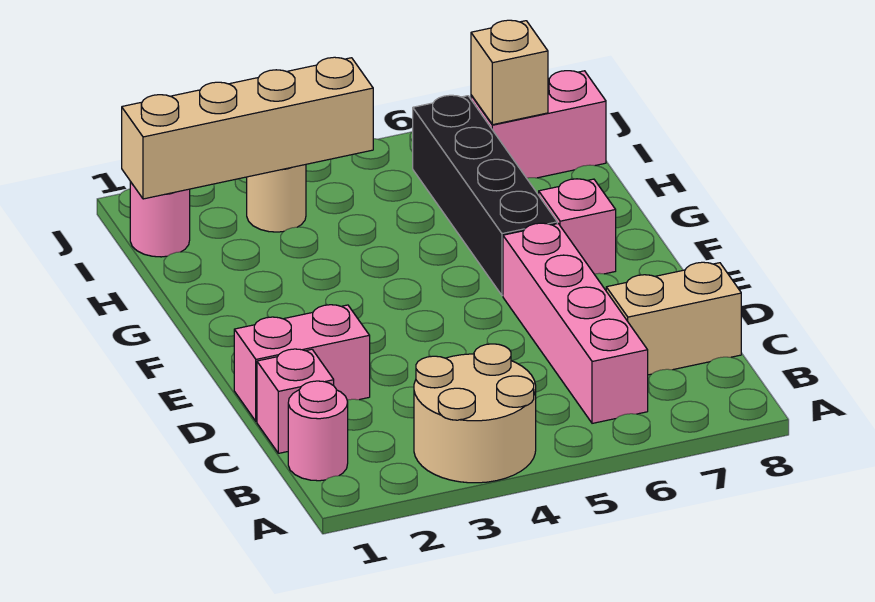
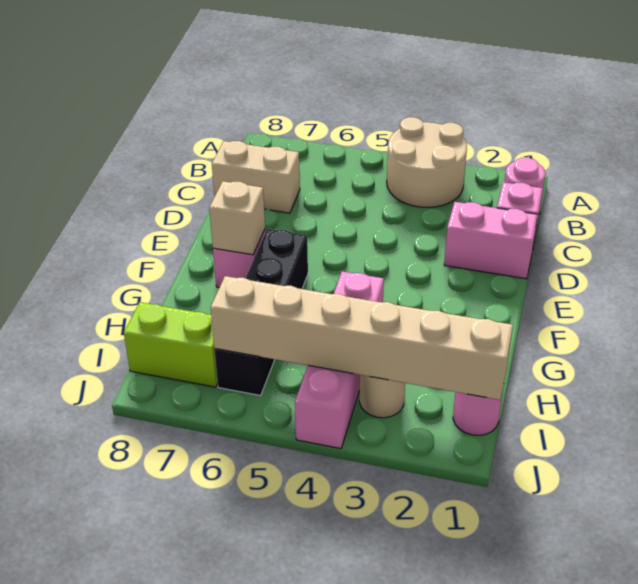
pink brick B6:E6 level 1 -> pink brick G4:J4 level 1
tan brick I1:I4 level 2 -> tan brick I1:I6 level 2
pink brick I7:I8 level 1 -> lime brick I7:I8 level 1
tan brick I7 level 2 -> tan brick F7 level 2

